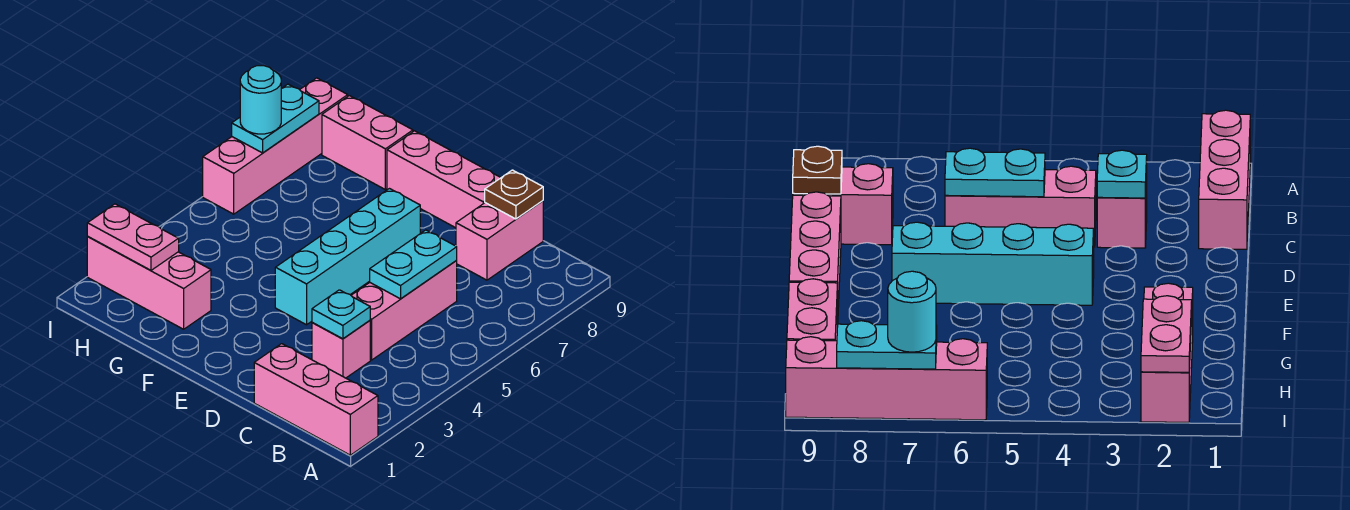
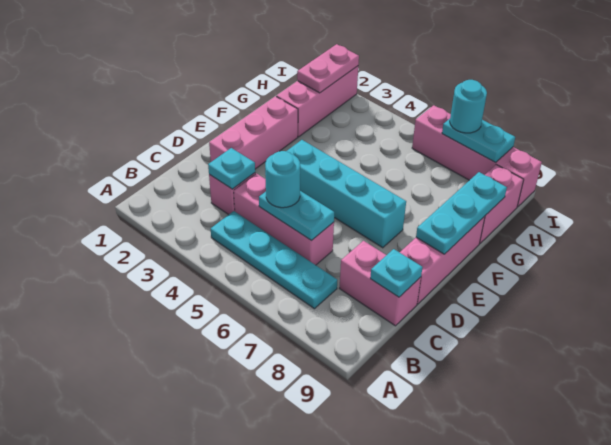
pink brick A1:C1 level 1 -> pink brick D2:F2 level 1
none -> cyan plate B4:B7 level 1
none -> cyan round brick C5 level 3
brown plate C9 level 2 -> cyan plate C9 level 2
none -> cyan plate E9:G9 level 2

